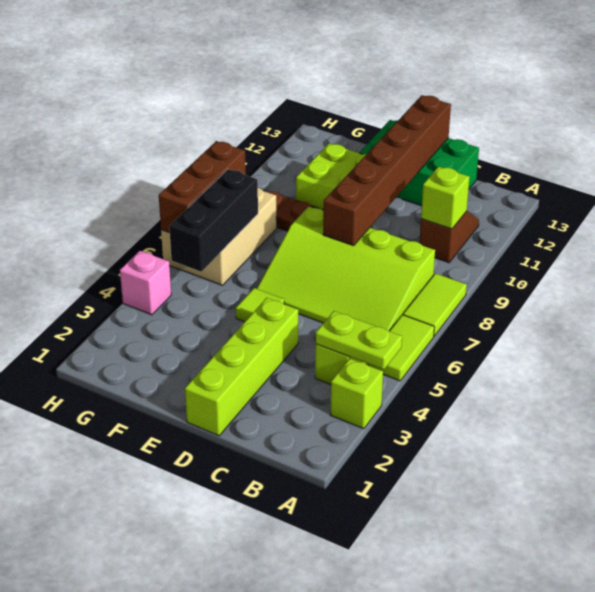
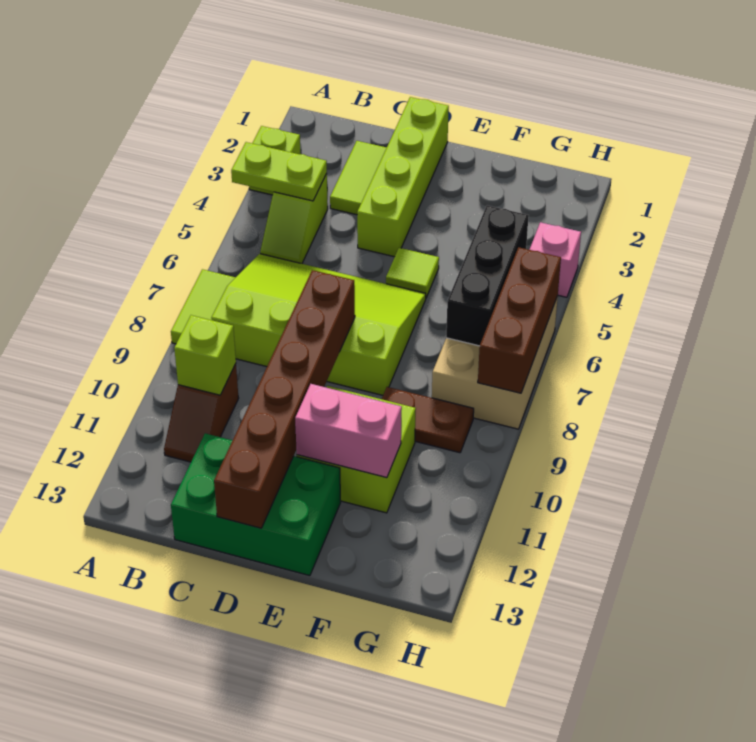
lime tile A5:A6 level 1 -> lime tile C2:C3 level 1
none -> pink brick E11:F11 level 2

